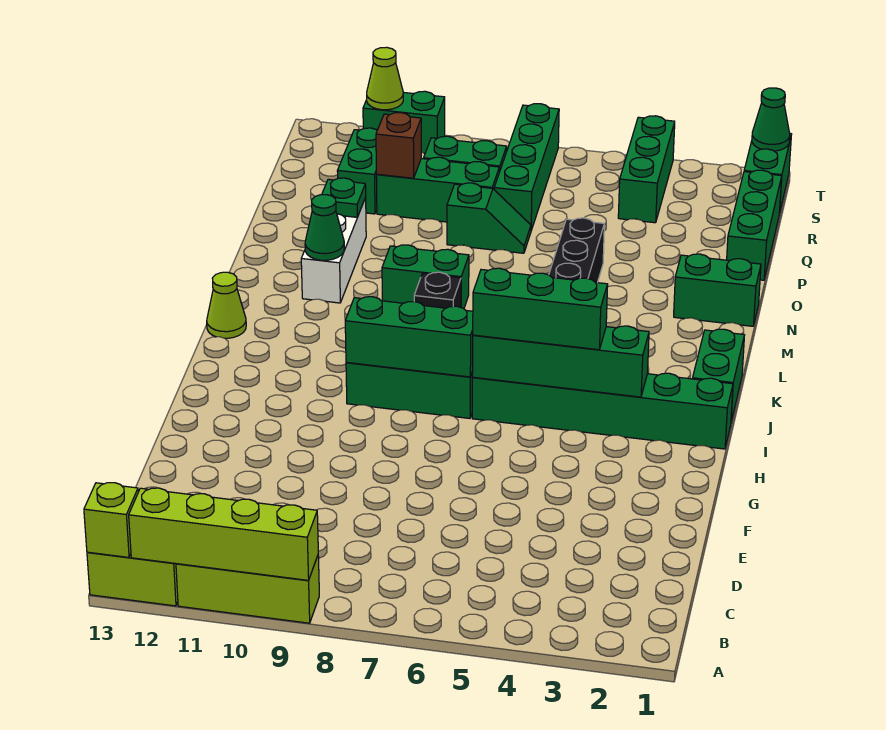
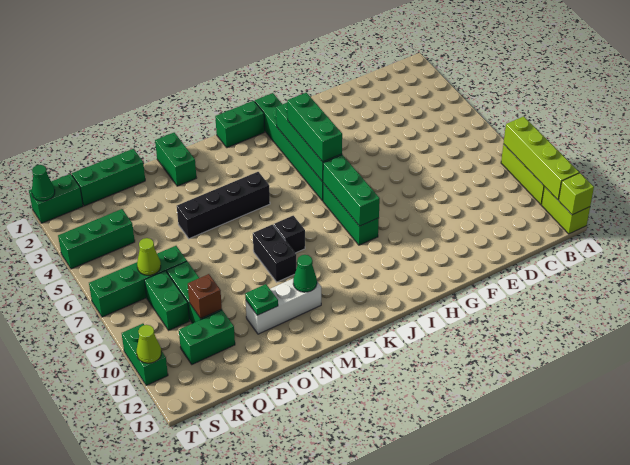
lime cone K13 level 1 -> lime cone R7 level 2
green brick M8:M9 level 1 -> black brick M8:M9 level 1
green slope P7:P8 level 1 top 8 -> none

